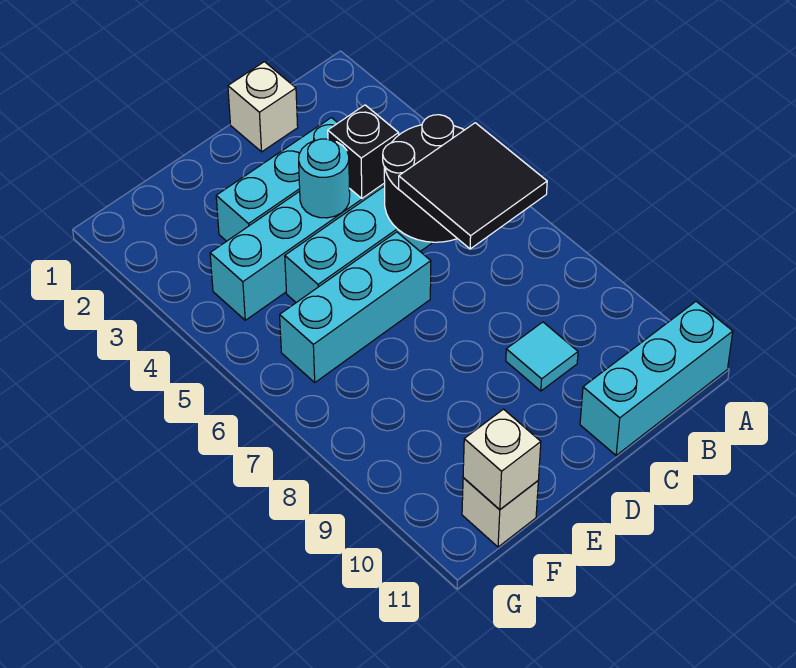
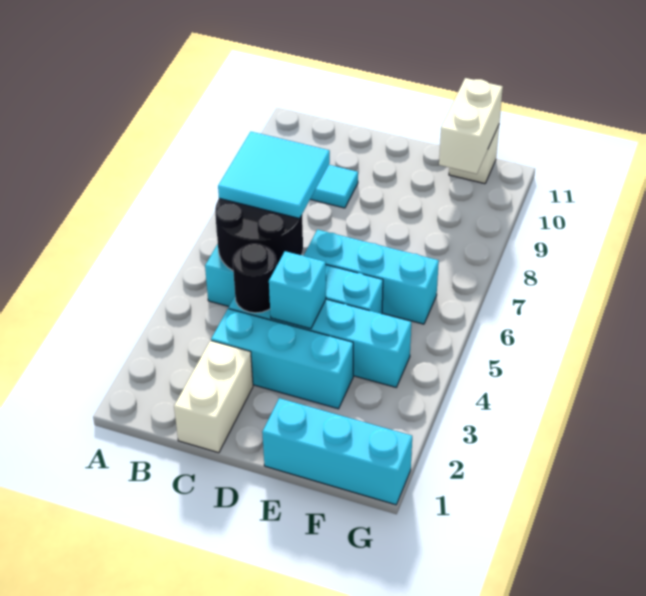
cyan brick A11:C11 level 1 -> cyan brick E1:G1 level 1
black tile B6:C7 level 3 -> cyan tile B6:C7 level 3
white brick C1 level 1 -> white brick C1:C2 level 1
black brick C4 level 2 -> black round brick C4 level 2
cyan round brick D4 level 2 -> cyan brick D4 level 2
white brick F11 level 2 -> white brick F10:F11 level 2

